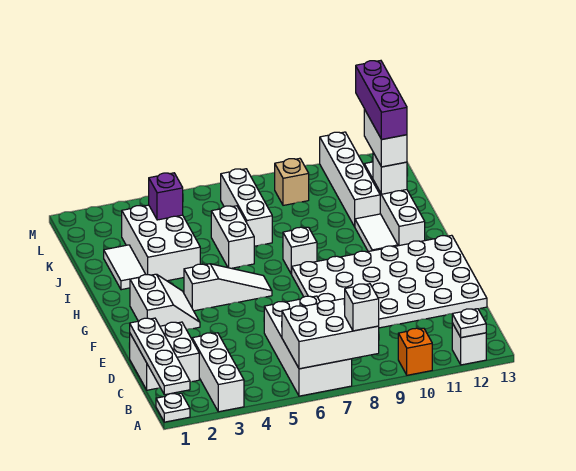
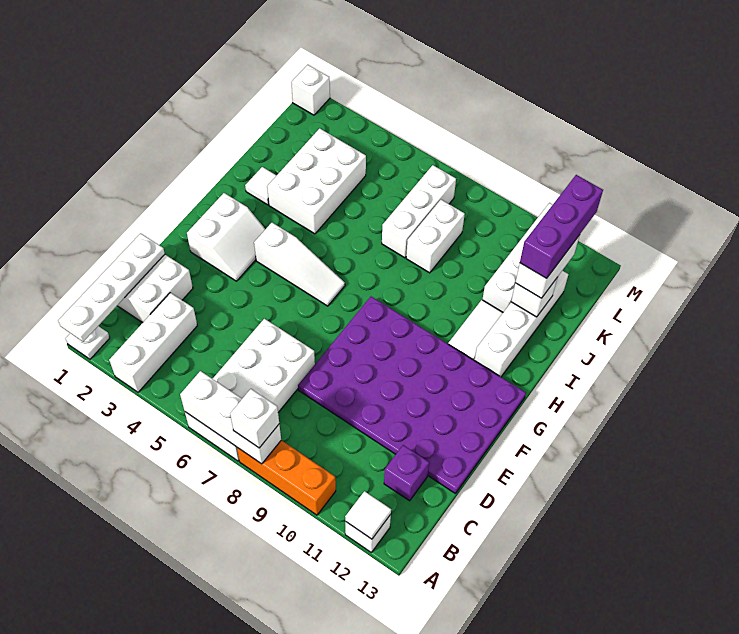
white brick A6:B8 level 2 -> white brick A6:A8 level 2
orange brick A10 level 1 -> orange brick A8:A10 level 1
white plate A12 level 2 -> white tile A12 level 2
white plate D8:G13 level 1 -> purple plate D8:G13 level 1
white brick H8 level 1 -> white brick M1 level 1
white tile I2:J2 level 1 -> white tile I2 level 1
white brick I6:J6 level 1 -> white brick J8:K8 level 1
purple brick K4 level 2 -> purple brick C12 level 1
tan brick L9 level 1 -> none

